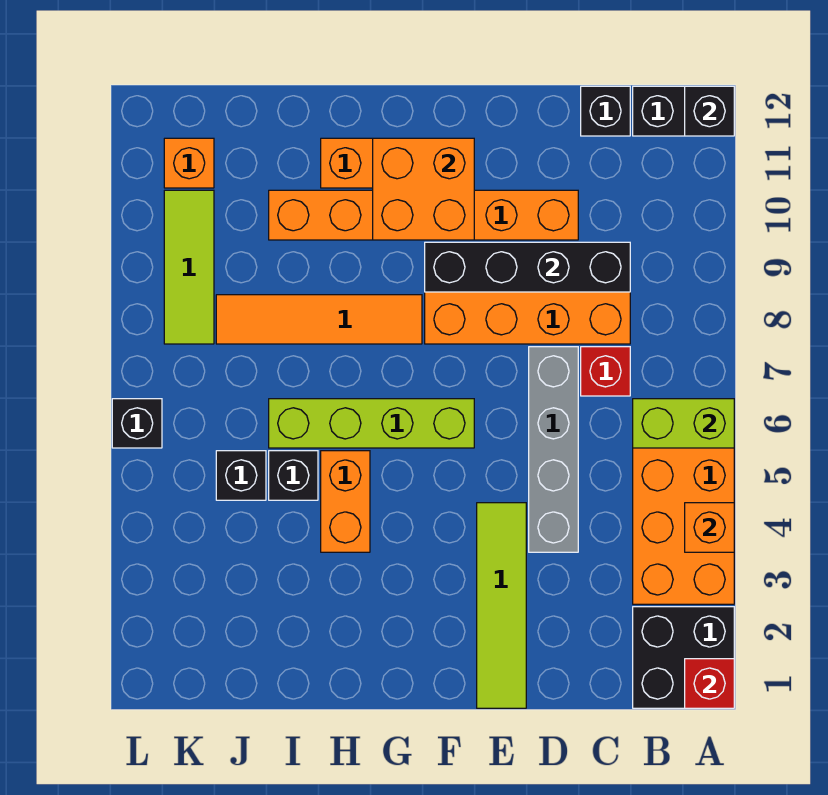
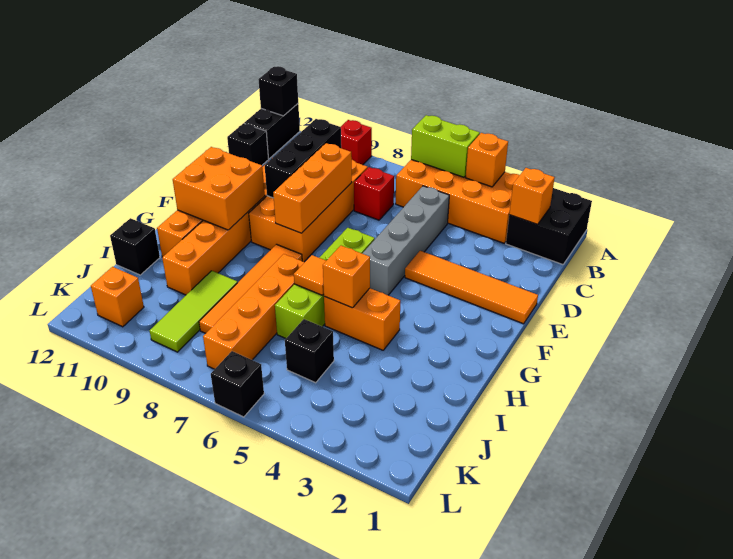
red brick A1 level 2 -> red brick A9 level 1
lime brick A6:B6 level 2 -> lime brick A5:A6 level 2
none -> orange brick B2 level 2
black brick C9:F9 level 2 -> black brick C9:E9 level 2
grey brick D4:D7 level 1 -> grey brick C5:F5 level 1
none -> orange brick D8:F8 level 2
lime tile E1:E4 level 1 -> orange tile E1:E4 level 1
none -> orange brick H5 level 2
none -> orange tile H6 level 2
none -> orange brick H7:K7 level 1
black brick I5 level 1 -> black brick I12 level 1
lime tile K8:K10 level 1 -> lime tile I9:K9 level 1

